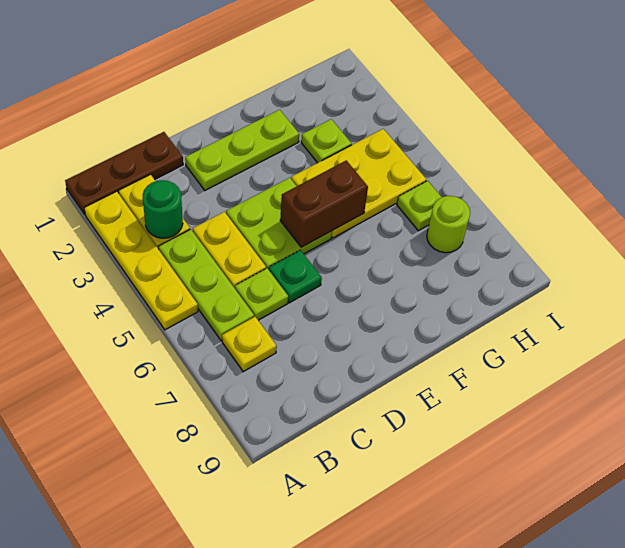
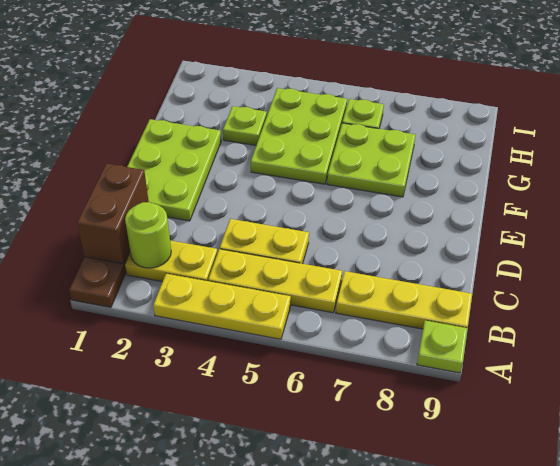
yellow plate A2:A5 level 1 -> yellow plate A3:A5 level 1
green round brick B3 level 2 -> none
lime plate B4:B6 level 1 -> yellow plate B4:B6 level 1
yellow plate B7 level 1 -> yellow plate B7:B9 level 1
lime plate C6 level 1 -> lime plate A9 level 1
lime plate D2:F2 level 1 -> lime plate D1:F2 level 1
lime plate D4:E5 level 1 -> lime plate F6:G7 level 1
green plate D6 level 1 -> none
brown brick E5:F5 level 2 -> brown brick B1:C1 level 2
yellow plate F4:H5 level 1 -> lime plate F4:H5 level 1
lime round brick H7 level 1 -> lime round brick B2 level 2

